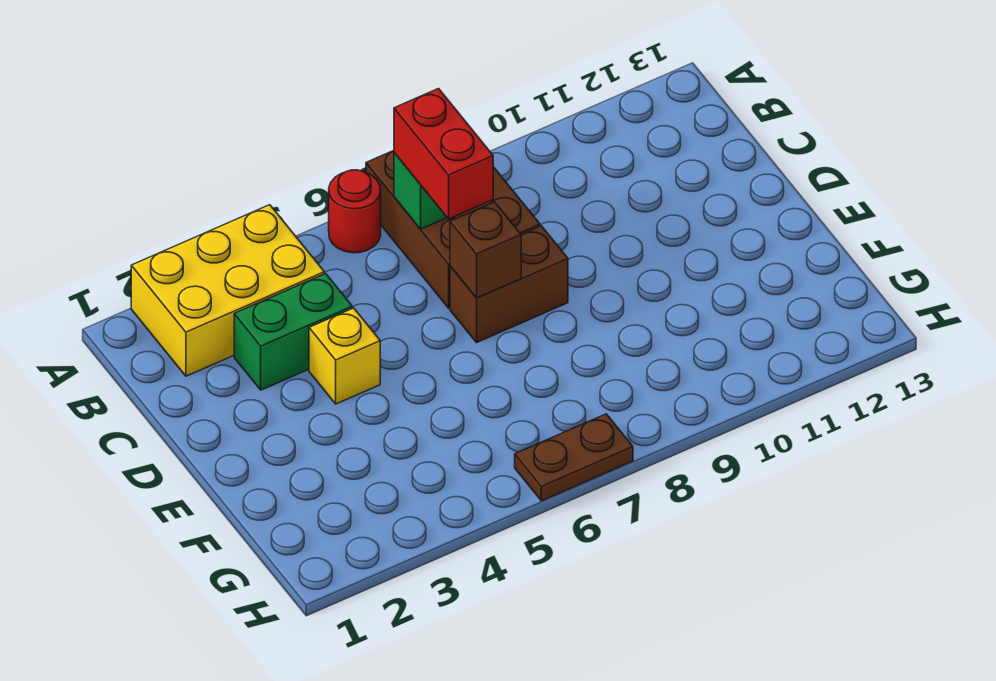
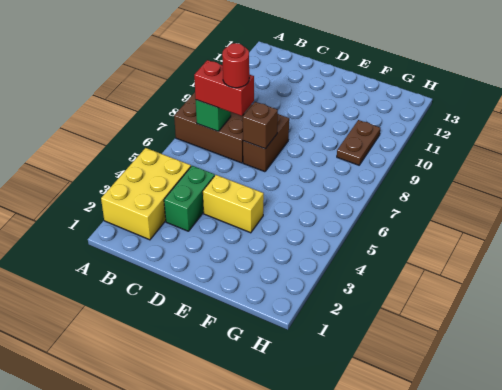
red round brick A6 level 1 -> red round brick C7 level 4
yellow brick D4 level 1 -> yellow brick D4:E4 level 1
brown plate H6:H7 level 1 -> brown plate G9:G10 level 1

